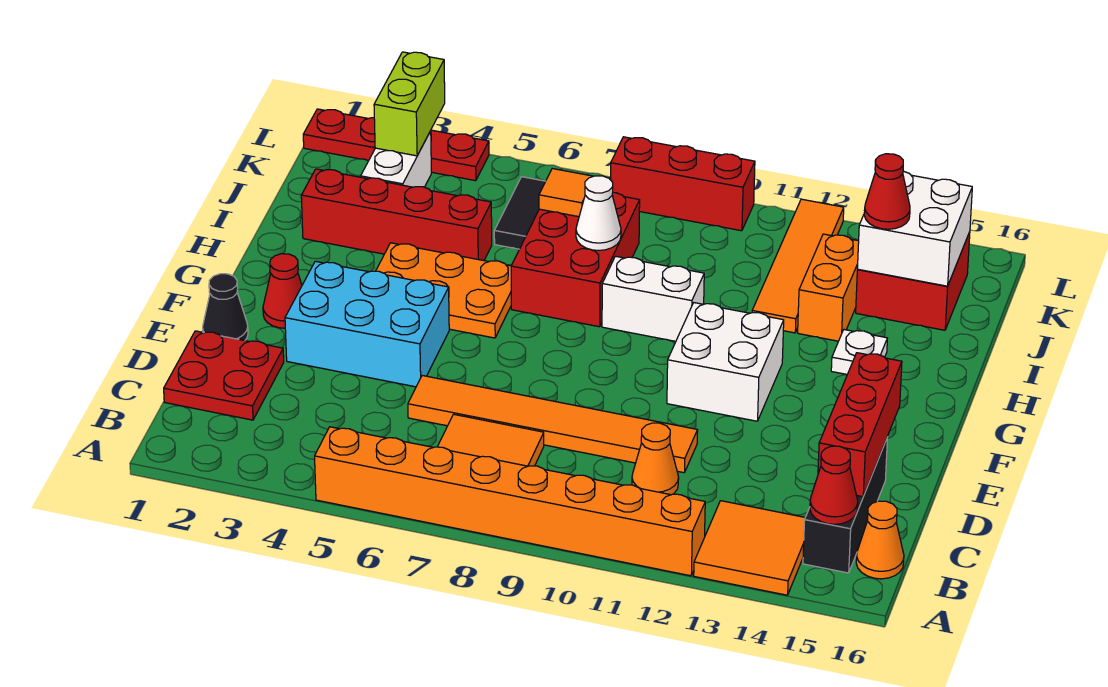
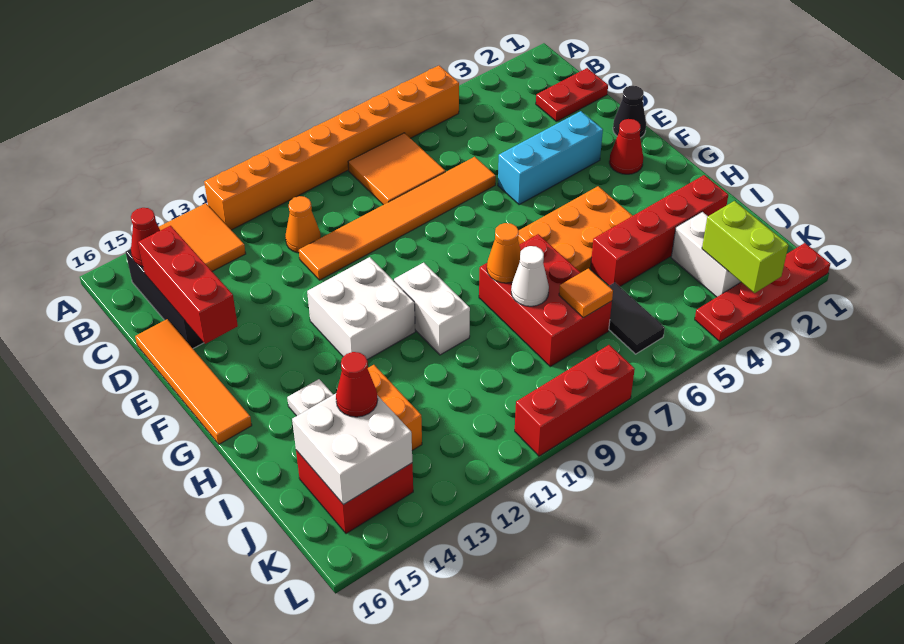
orange cone B16 level 1 -> orange cone H8 level 2
red plate C1:D2 level 1 -> red plate C1:C2 level 1
cyan brick E3:F5 level 1 -> cyan brick E3:E5 level 1
white brick H9:H10 level 1 -> white brick G10:H10 level 1
orange tile I12:L12 level 1 -> orange tile D16:G16 level 1

